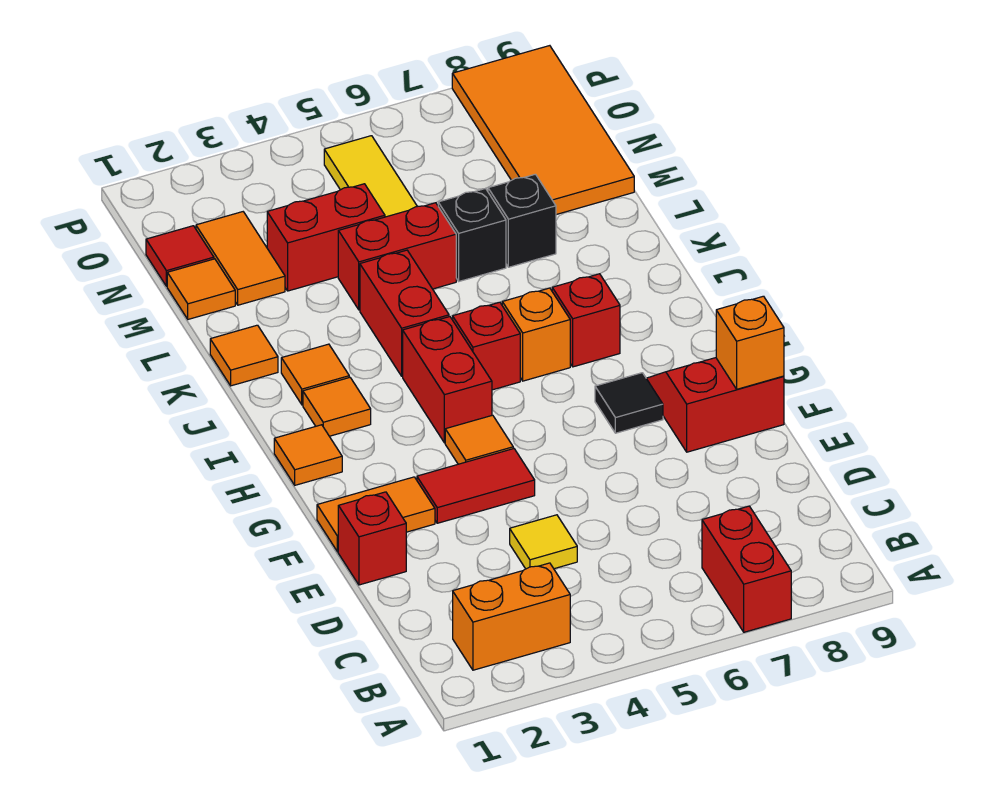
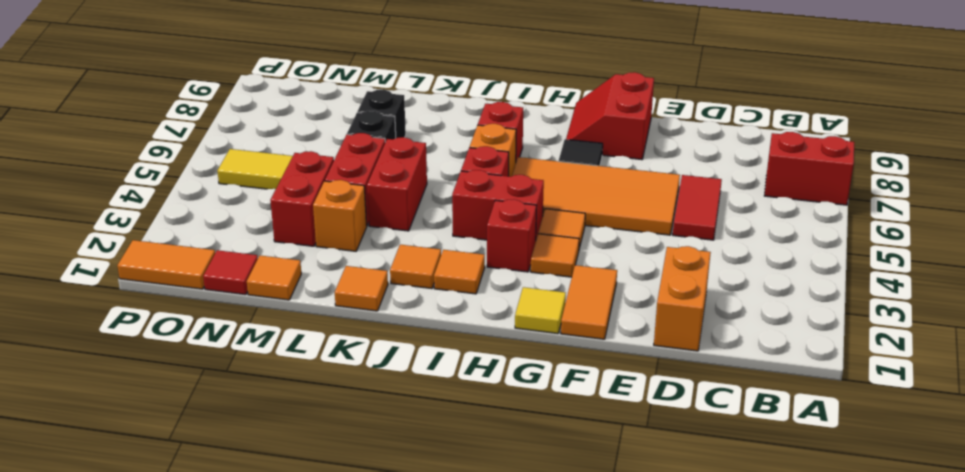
orange brick B2:B3 level 1 -> orange brick D1:D2 level 1
yellow tile D4 level 1 -> yellow tile G1 level 1
red brick E1 level 1 -> red brick H3 level 1
red tile F3:F4 level 1 -> red tile D5:D6 level 1
orange brick F9 level 2 -> orange brick L3 level 1
orange tile H1 level 1 -> orange tile G3 level 1
red brick J4:K4 level 1 -> red brick K4:K5 level 1
orange tile M2:N2 level 1 -> orange tile O1:P1 level 1
orange tile M8:P9 level 1 -> orange tile E5:H6 level 1

